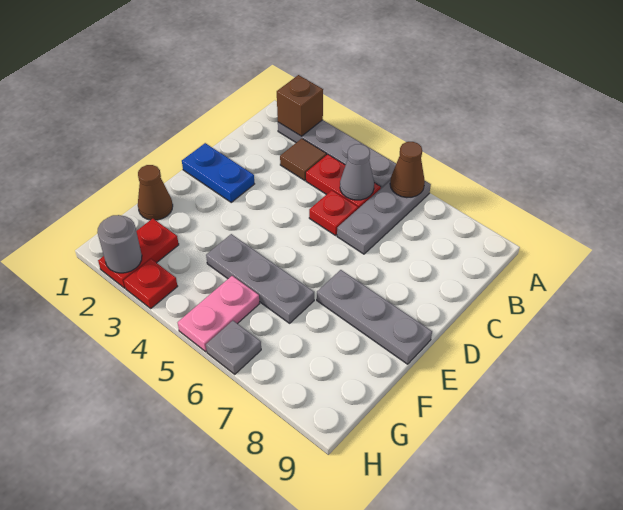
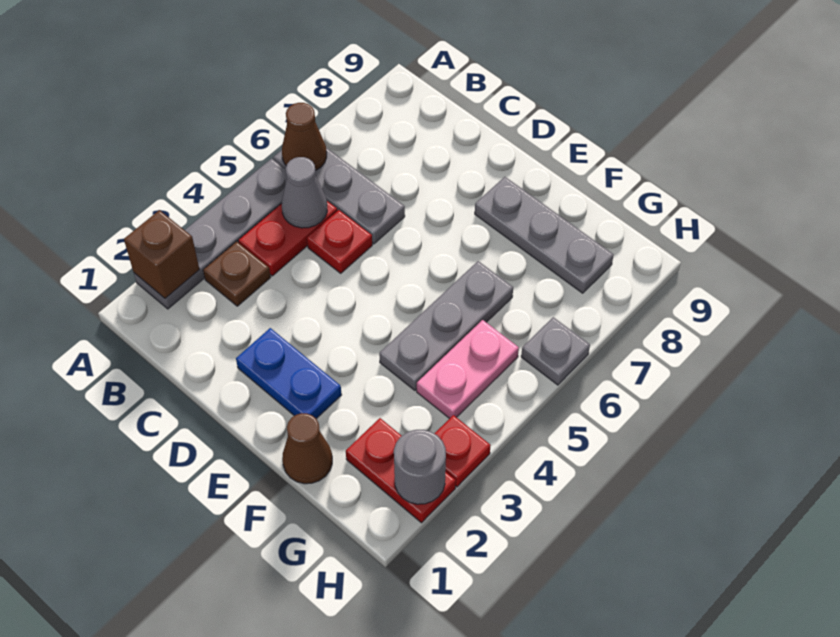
brown tile B3 level 1 -> brown plate B3 level 1
blue plate D1:D2 level 1 -> blue plate D2:E2 level 1
grey plate E7:E9 level 1 -> grey plate E8:G8 level 1
pink plate G5:H5 level 1 -> pink plate G4:G5 level 1

